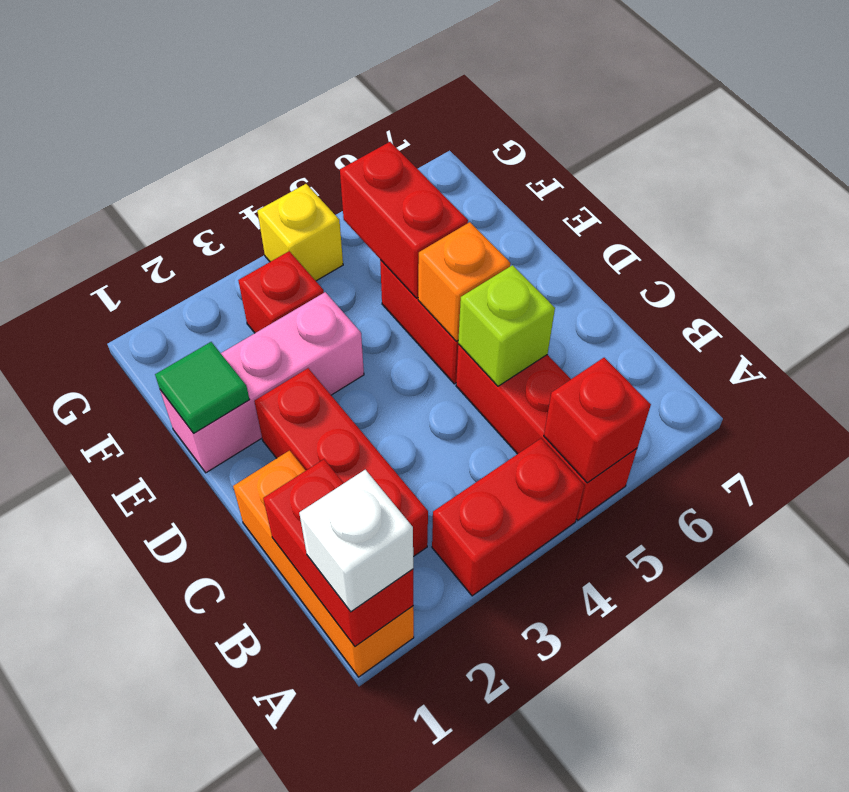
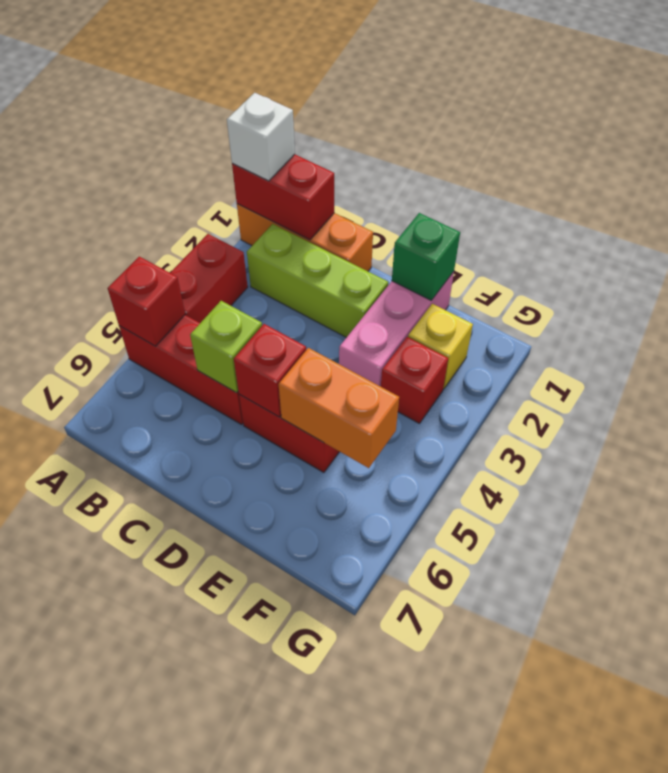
red brick B2:D2 level 1 -> lime brick B2:D2 level 1
orange brick D5 level 2 -> red brick D5 level 2
green tile E1 level 2 -> green brick E1 level 2
red brick E5:F5 level 2 -> orange brick E5:F5 level 2
yellow brick G4 level 1 -> yellow brick F2 level 1

